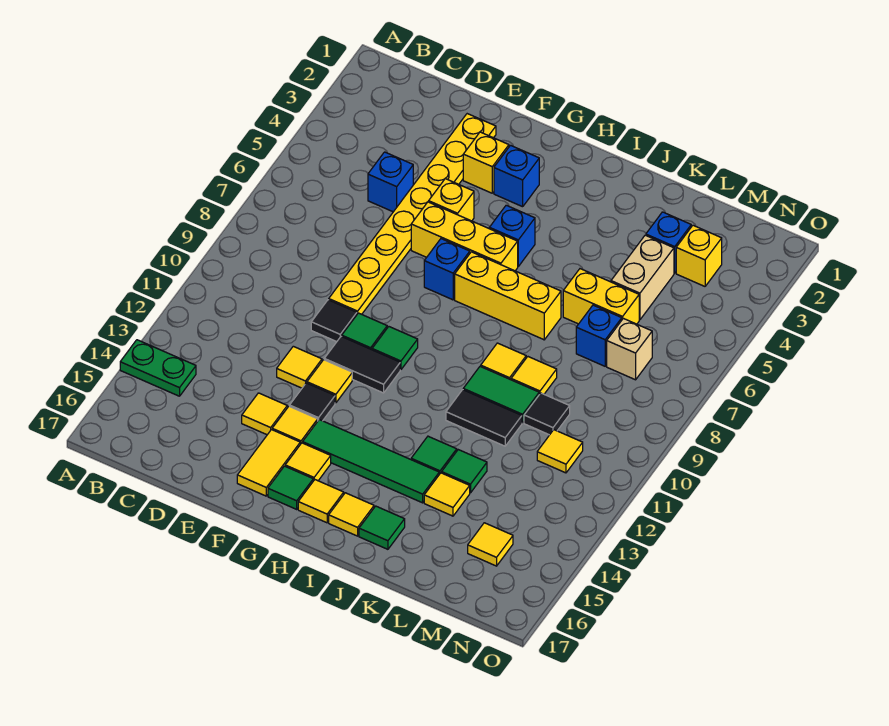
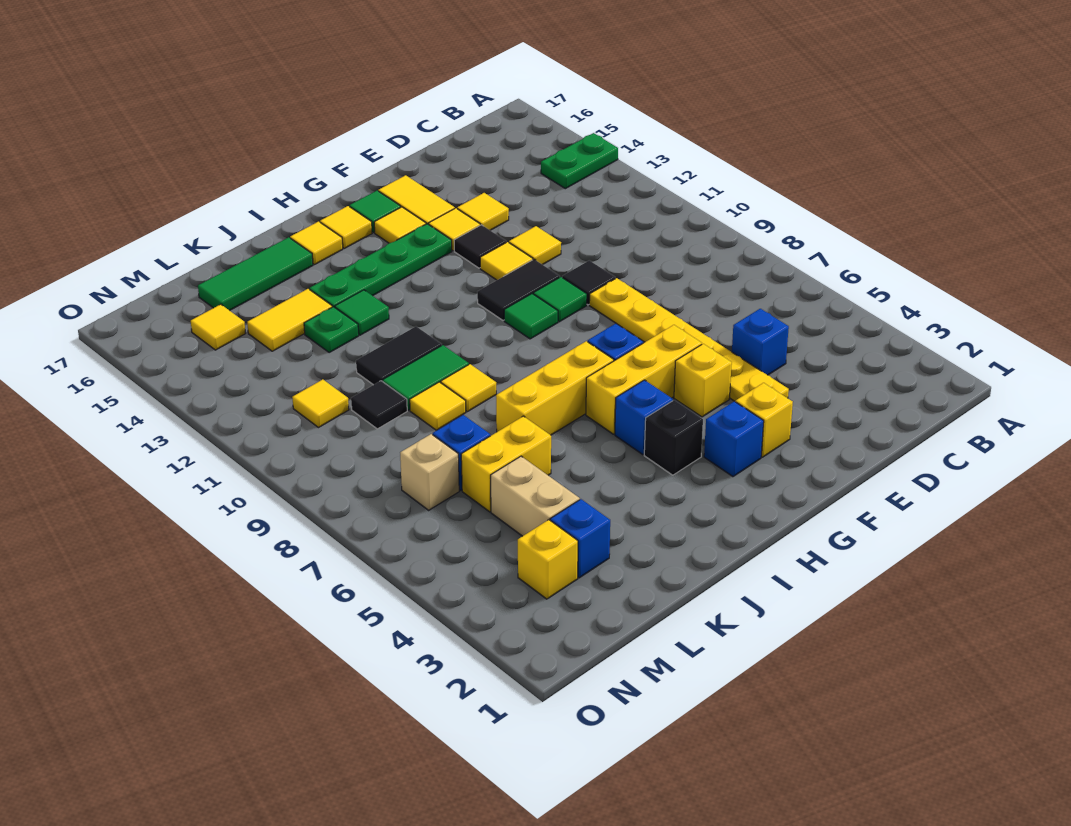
yellow plate E2:E9 level 1 -> yellow plate E4:E9 level 1
green tile G14:J14 level 1 -> green plate G14:J14 level 1
none -> black brick H4 level 1
green tile J16 level 1 -> green tile J16:L16 level 1
green tile K13 level 1 -> green plate K13 level 1
yellow tile K14 level 1 -> yellow tile K14:L14 level 1

